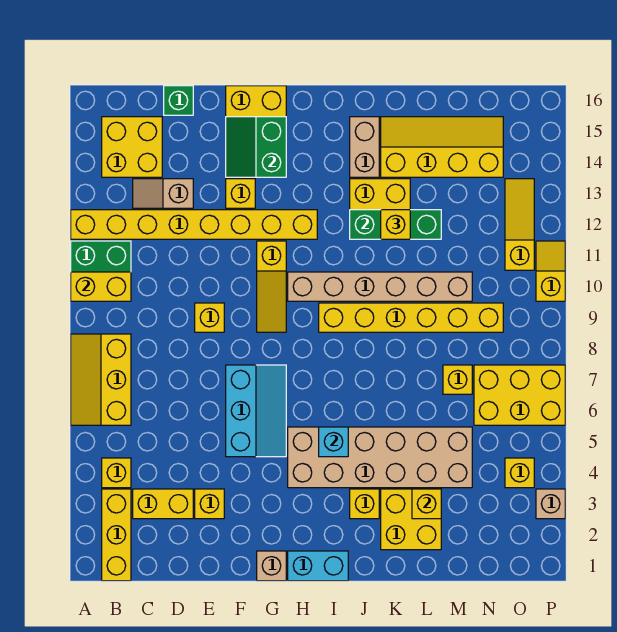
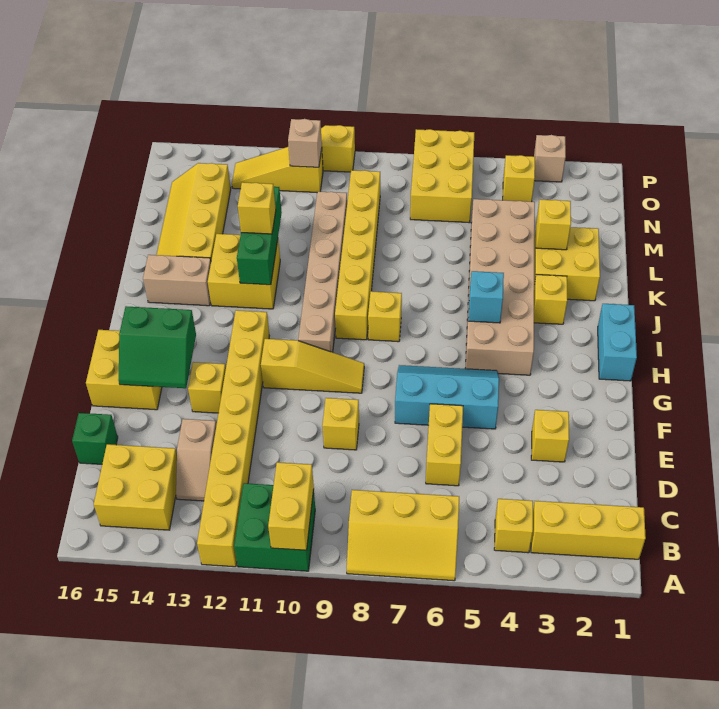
yellow brick C3:D3 level 1 -> yellow brick D6:E6 level 1
tan brick G1 level 1 -> tan brick O11 level 2
yellow brick M7 level 1 -> yellow brick I8 level 1

